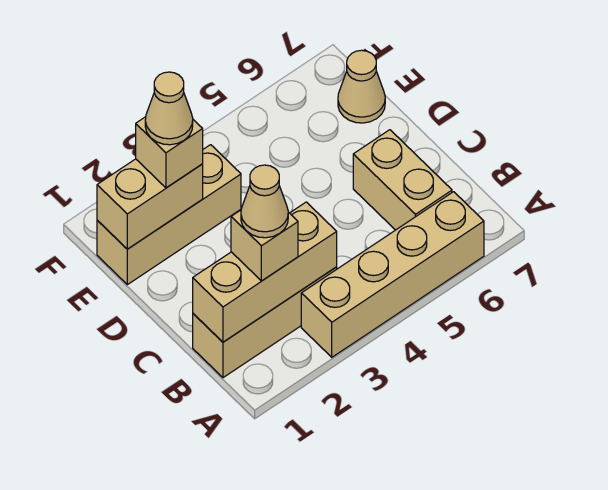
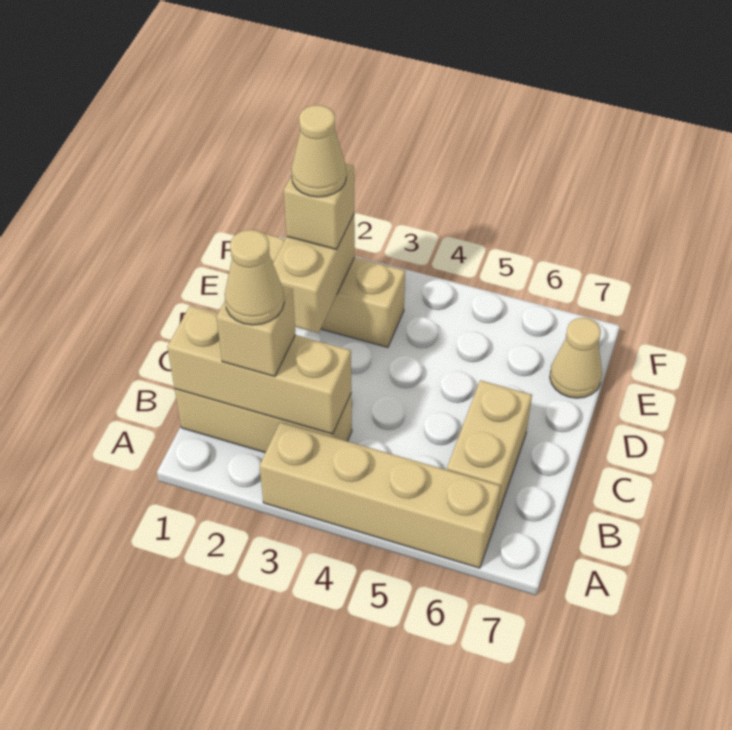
tan brick E1:E2 level 2 -> tan brick D2:E2 level 2

